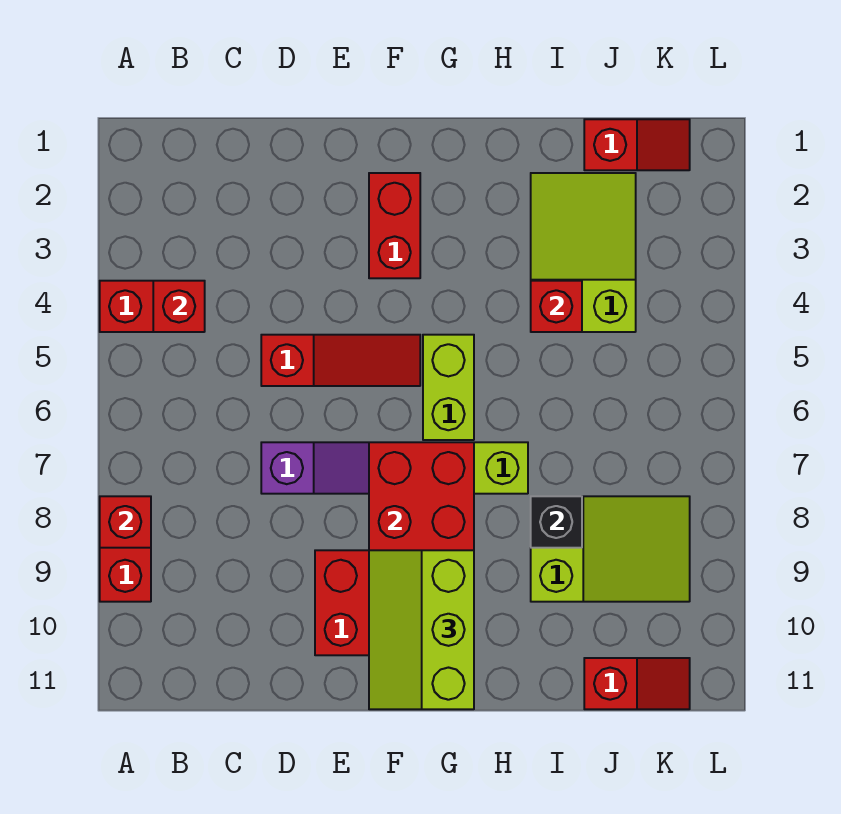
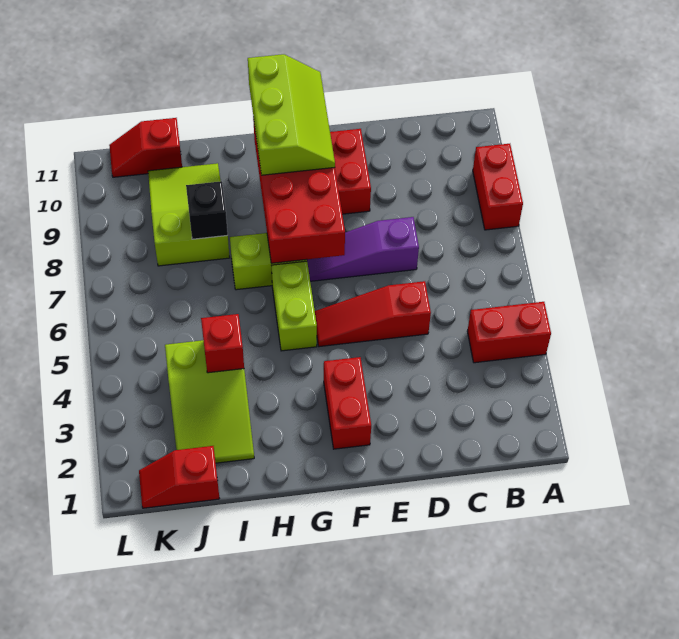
red brick A8 level 2 -> none
red brick B4 level 2 -> none
lime slope I8:K9 level 1 top I -> lime slope I8:J10 level 1 top 8

